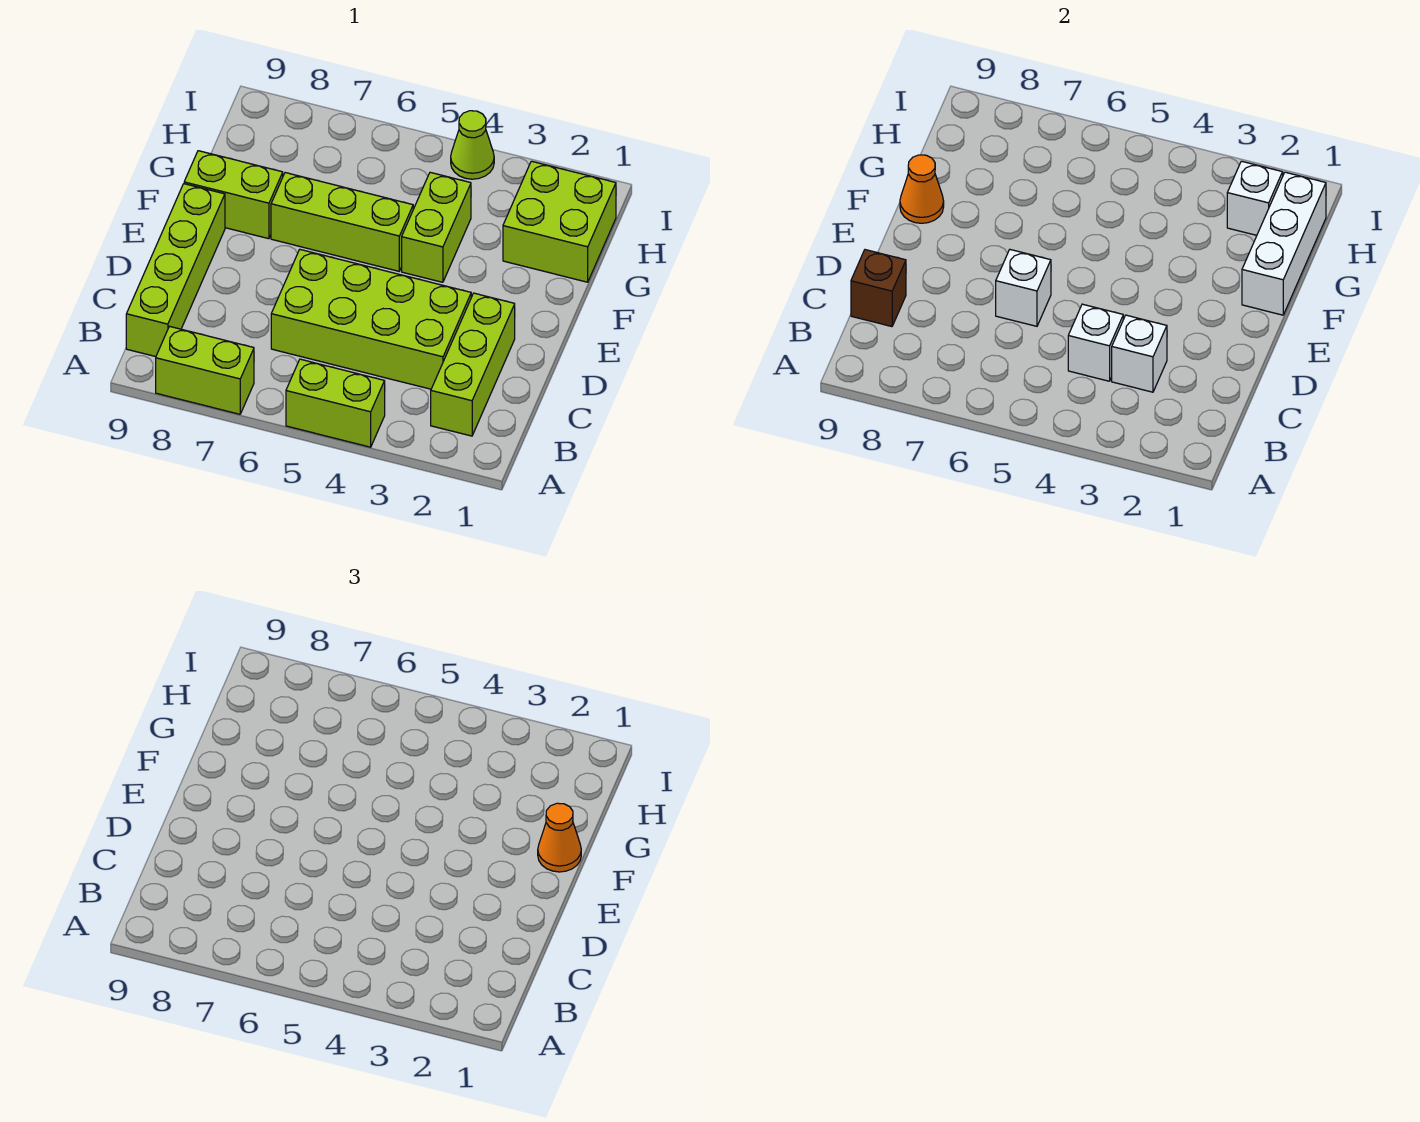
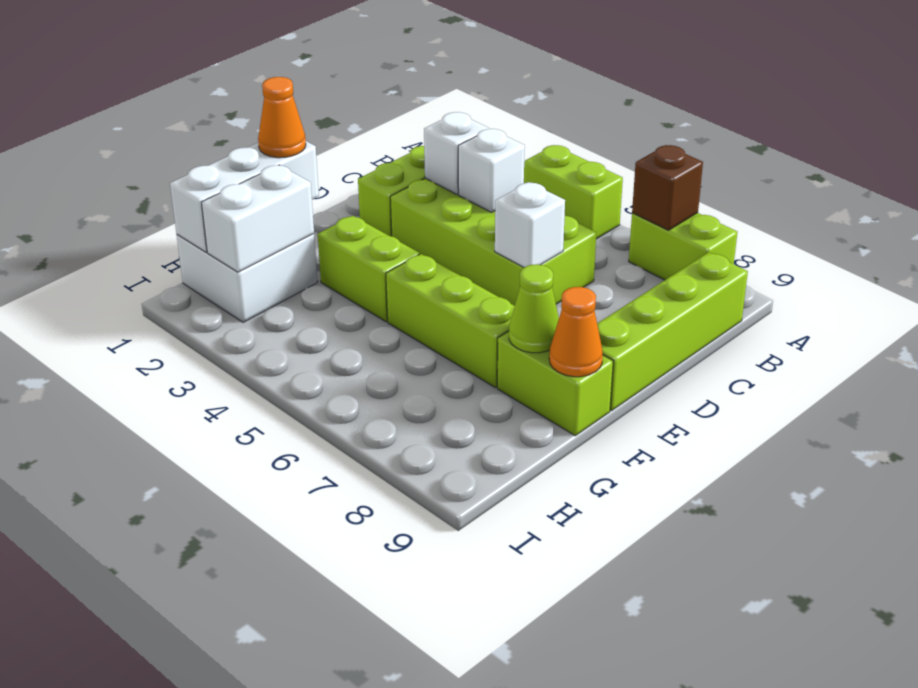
brown brick C9 level 2 -> brown brick A7 level 2
lime brick F4:G4 level 1 -> lime brick F3:F4 level 1
lime brick G1:H2 level 1 -> white brick G1:H2 level 1
white brick H2 level 2 -> white brick G2:H2 level 2
lime cone I4 level 1 -> lime cone F8 level 2

